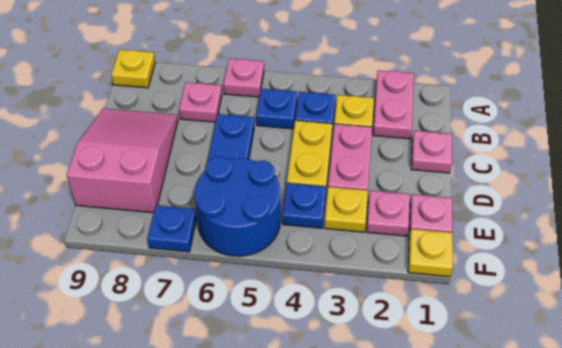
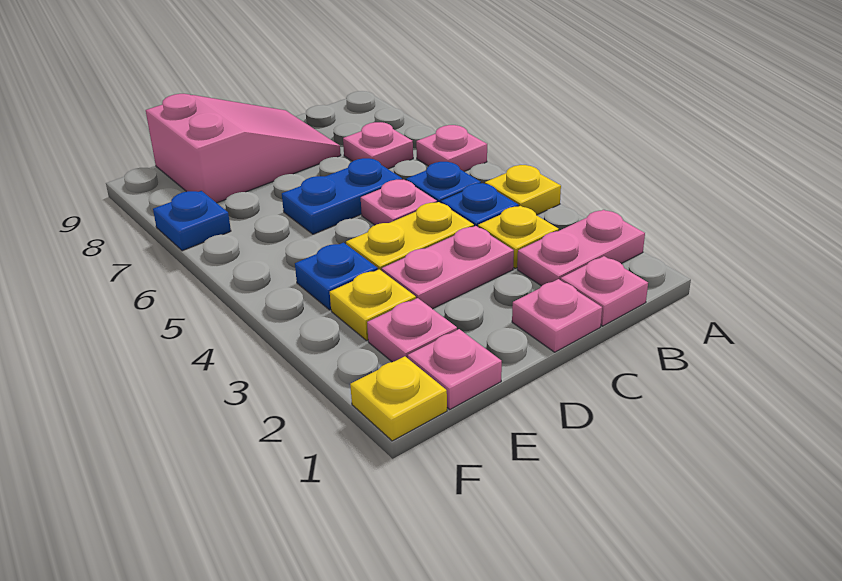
yellow plate A9 level 1 -> yellow plate A4 level 1
none -> pink plate B1 level 1
none -> pink plate C5 level 1
blue round brick E5:F6 level 1 -> none

